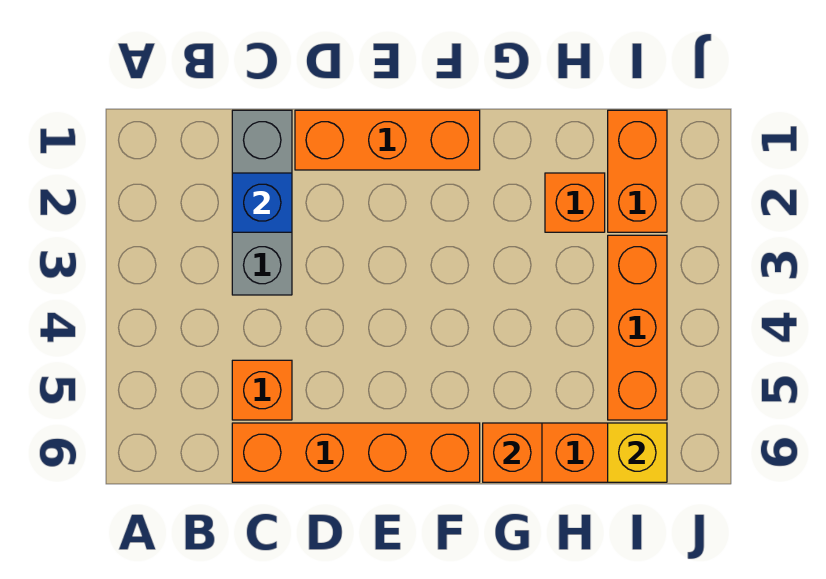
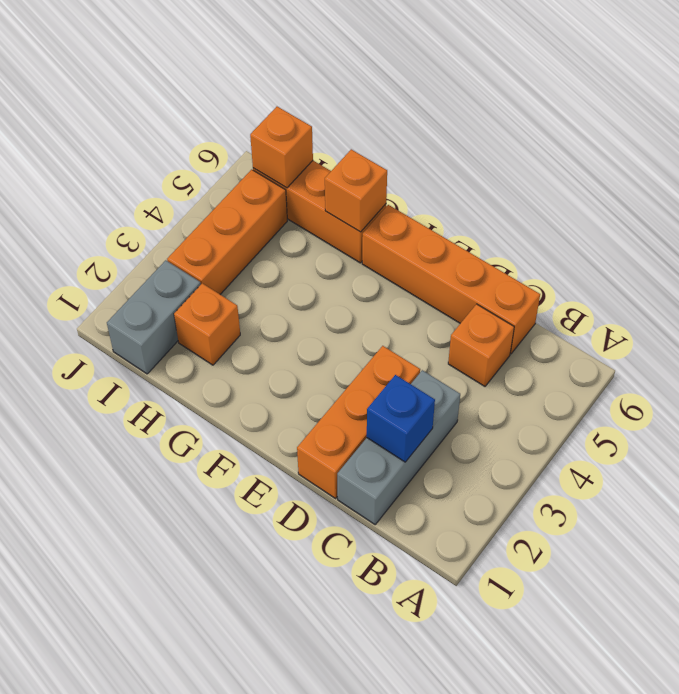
orange brick D1:F1 level 1 -> orange brick D1:D3 level 1
orange brick I1:I2 level 1 -> grey brick I1:I2 level 1
yellow brick I6 level 2 -> orange brick I6 level 2

